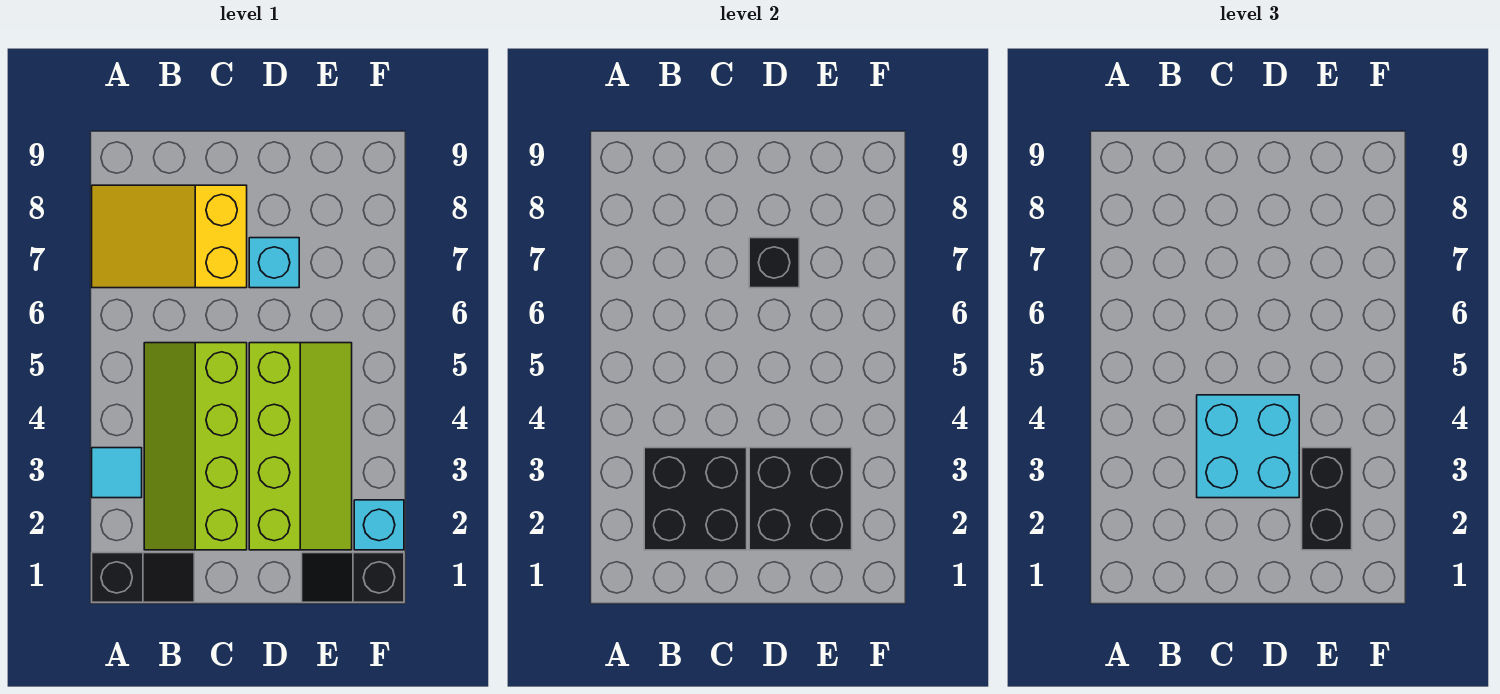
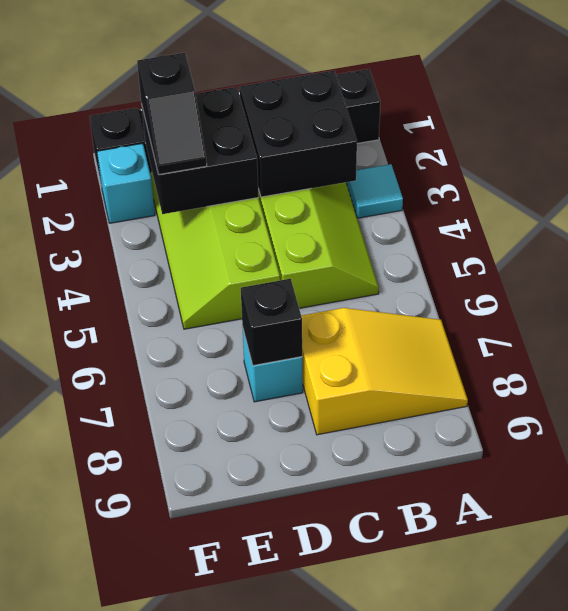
cyan brick C3:D4 level 3 -> none
black brick E2:E3 level 3 -> black slope E2:E3 level 3 top 2

